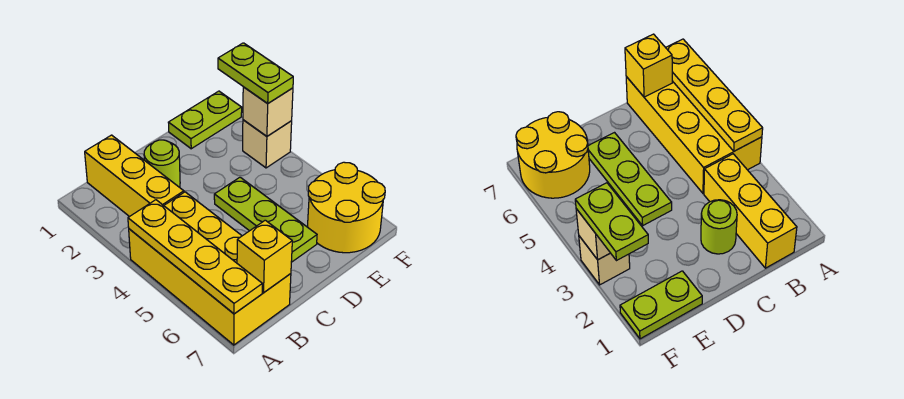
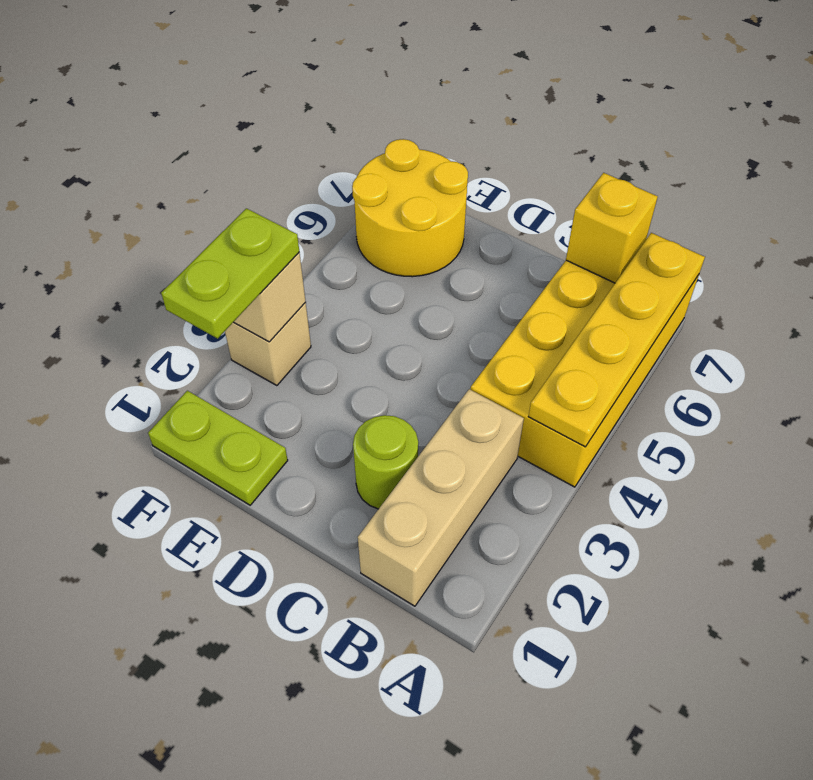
yellow brick B1:B3 level 1 -> tan brick B1:B3 level 1
lime plate D4:D6 level 1 -> none

